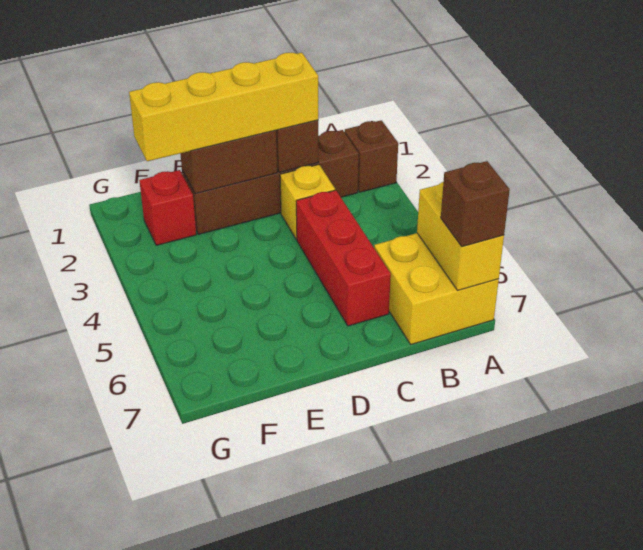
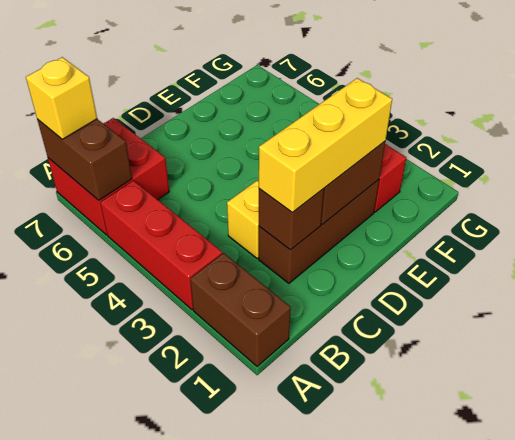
brown brick A2 level 1 -> brown brick A1:A2 level 1
yellow brick A6:B7 level 1 -> red brick A6:B7 level 1
yellow brick A6:A7 level 2 -> brown brick A6:A7 level 2
brown brick A7 level 3 -> yellow brick A7 level 3
brown brick B2:E2 level 1 -> brown brick C2:E2 level 1
yellow brick C2:F2 level 3 -> yellow brick C2:E2 level 3
red brick C4:C6 level 1 -> red brick A3:A5 level 1

